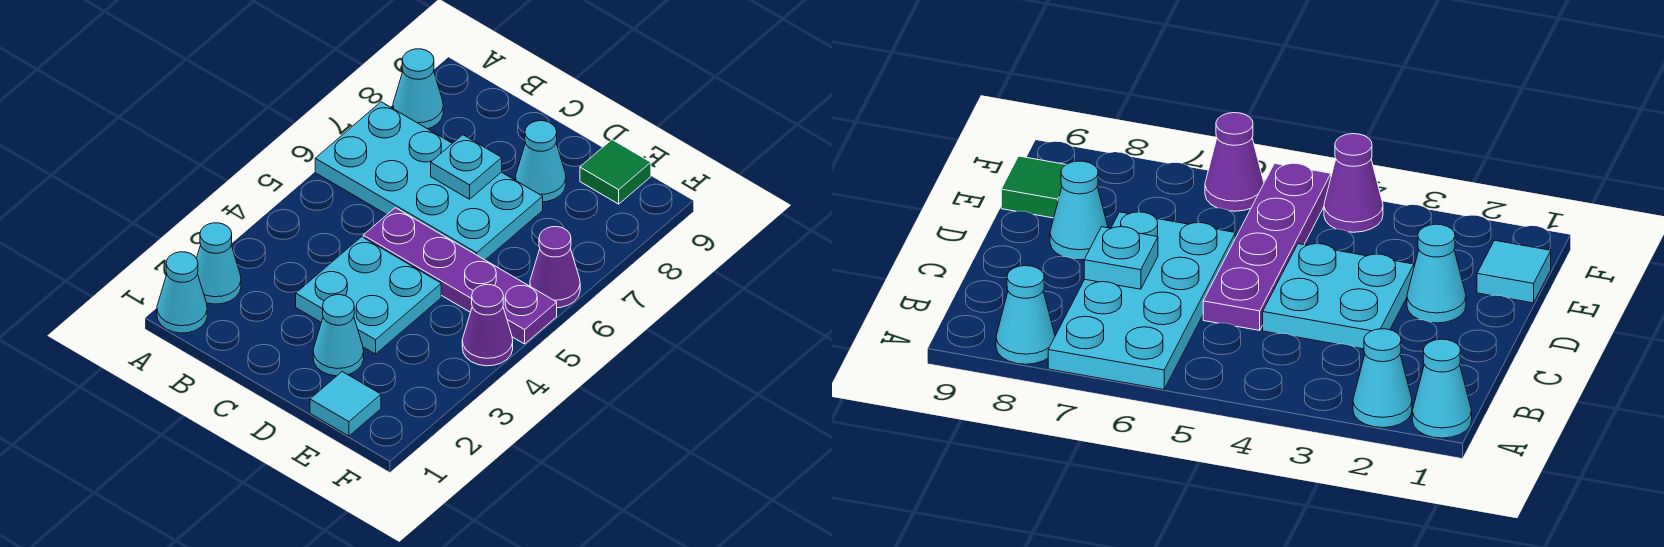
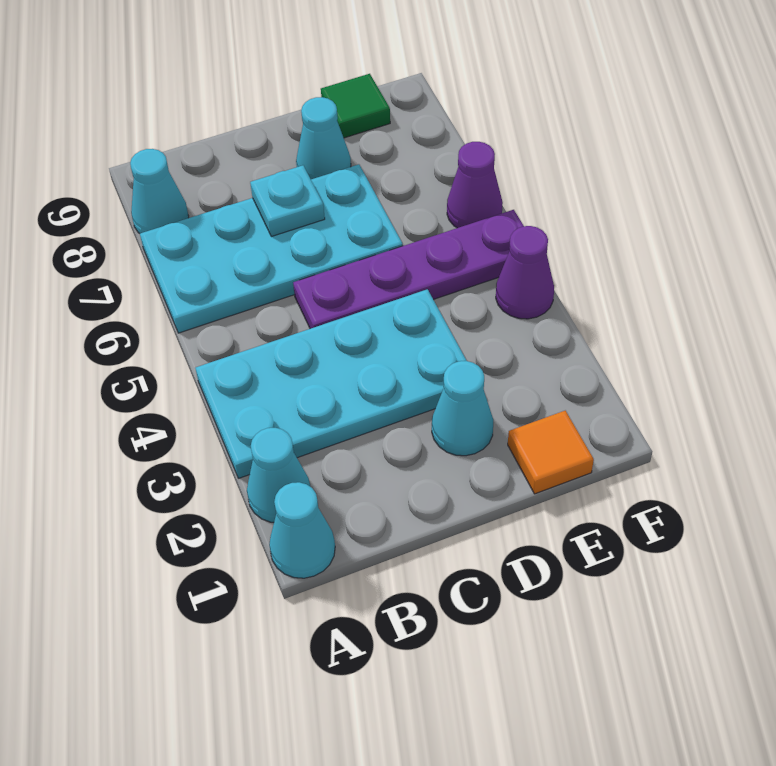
cyan plate C3:D4 level 1 -> cyan plate A3:D4 level 1
cyan tile E1 level 1 -> orange tile E1 level 1

